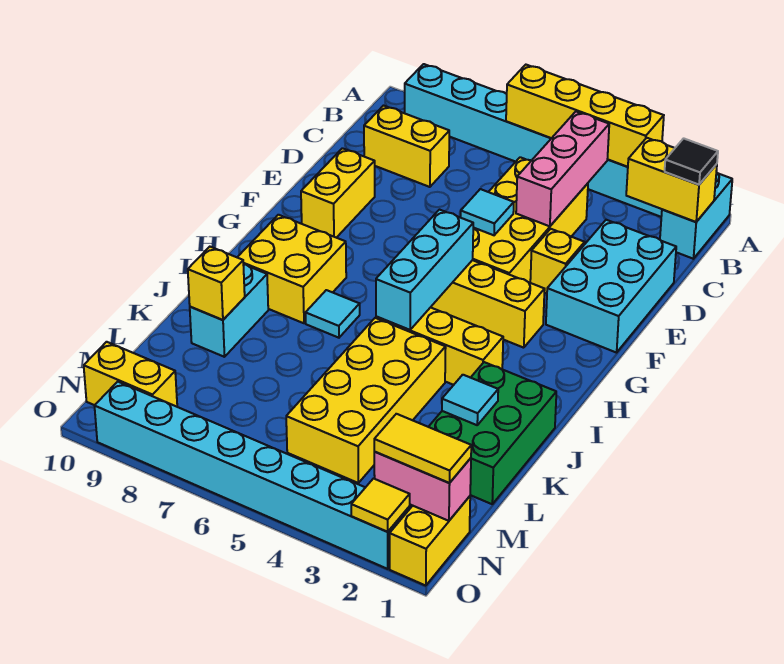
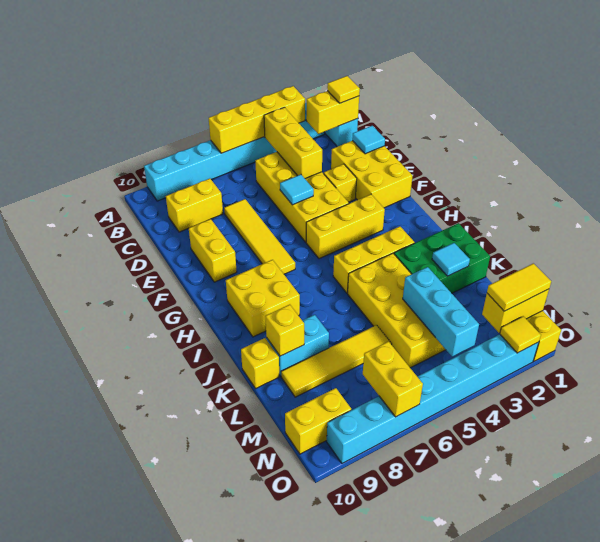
black tile B1 level 3 -> yellow tile B1 level 3
pink brick B4:D4 level 2 -> yellow brick B4:D4 level 2
cyan brick D1:F2 level 1 -> yellow brick D1:F2 level 1
none -> yellow tile D7:G7 level 1
cyan brick G5:I5 level 2 -> cyan brick L4:N4 level 2
cyan tile I7 level 1 -> cyan tile D1 level 2
green brick J1:L2 level 1 -> green brick J1:K3 level 1
cyan brick J9:K9 level 1 -> cyan brick K8:K9 level 1
none -> yellow brick K10 level 1
none -> yellow tile L6:L9 level 1
pink brick N1:N2 level 2 -> yellow brick N1:N2 level 2
none -> yellow brick N7:O7 level 2

